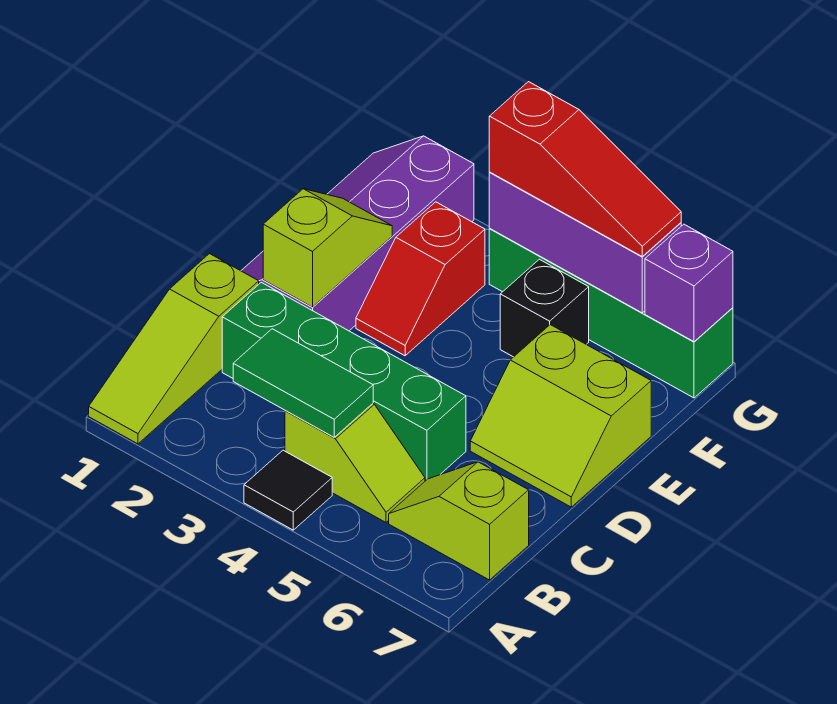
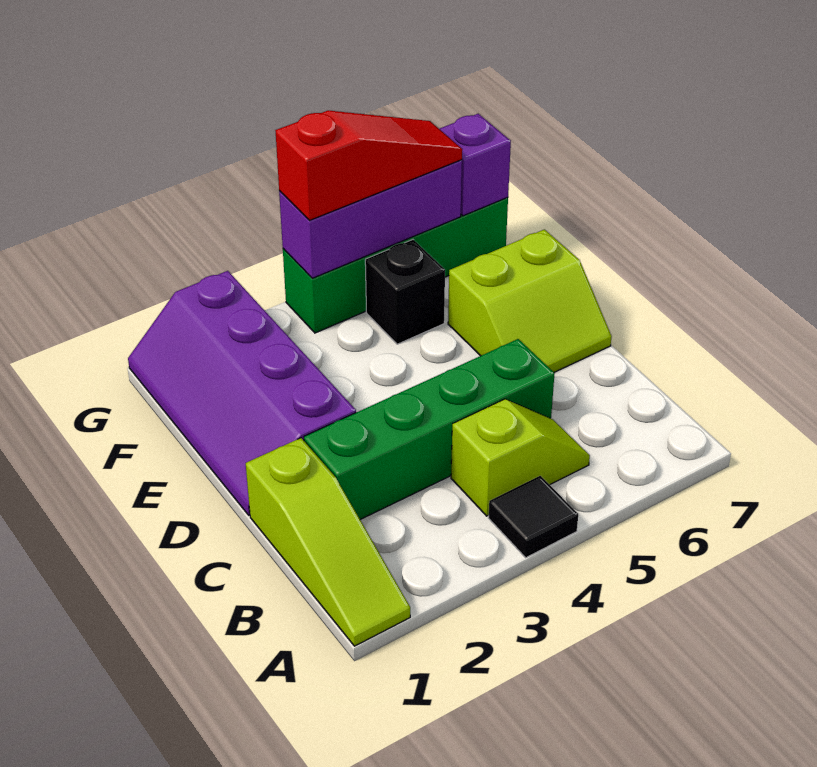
green tile B3:B4 level 2 -> none
lime slope B6:B7 level 1 top 7 -> none
lime slope D2:E2 level 2 top D -> none
red slope E3:F3 level 1 top F -> none

